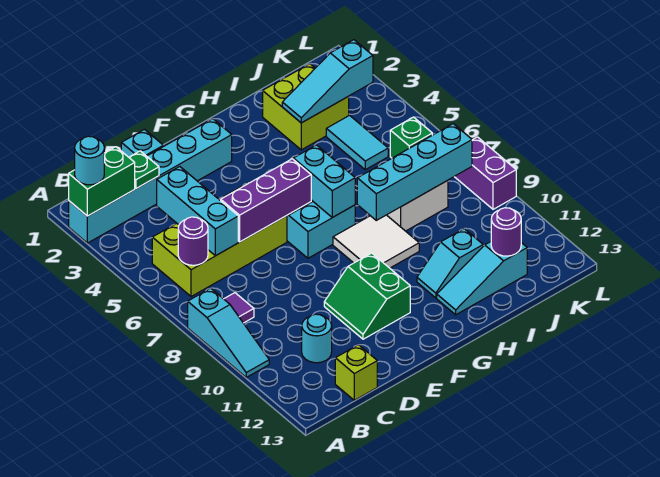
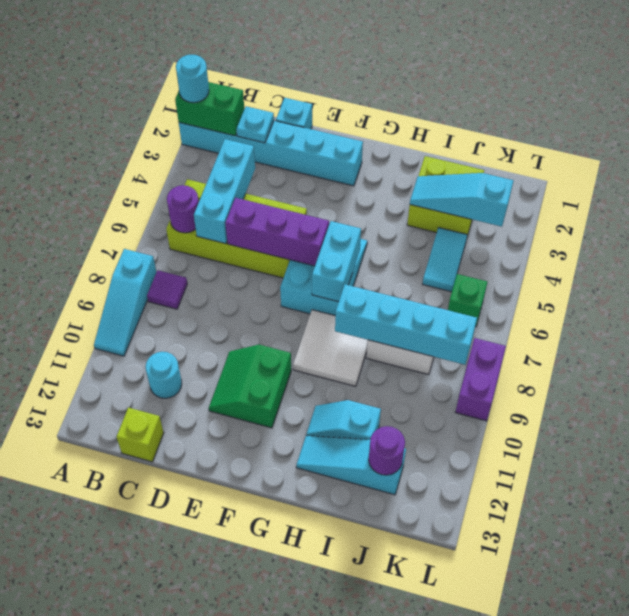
green plate C2 level 2 -> cyan plate C2 level 2

